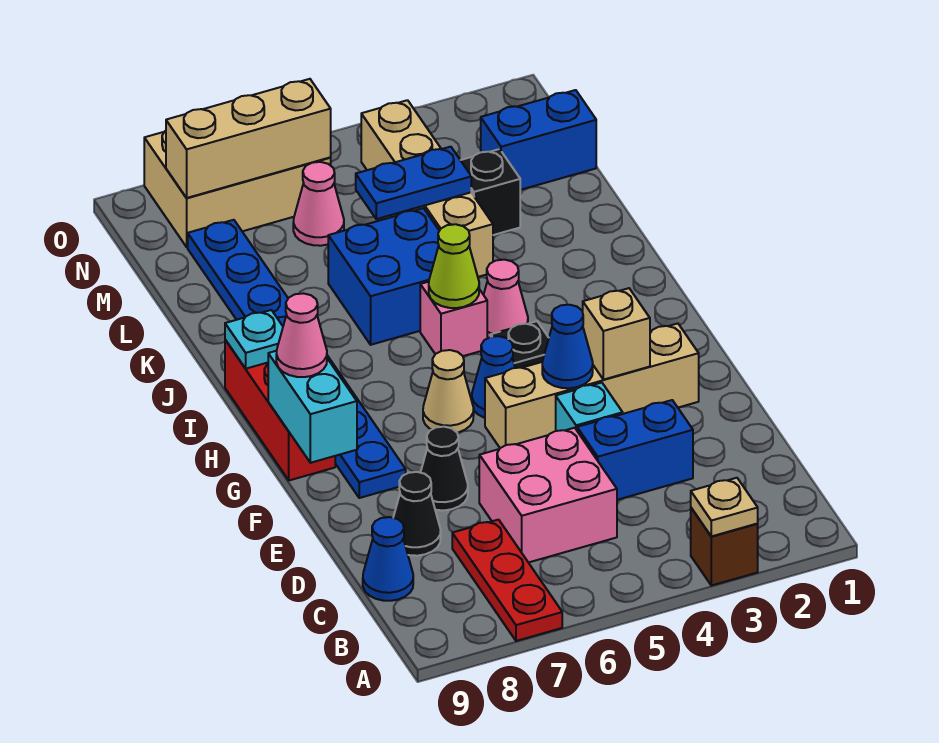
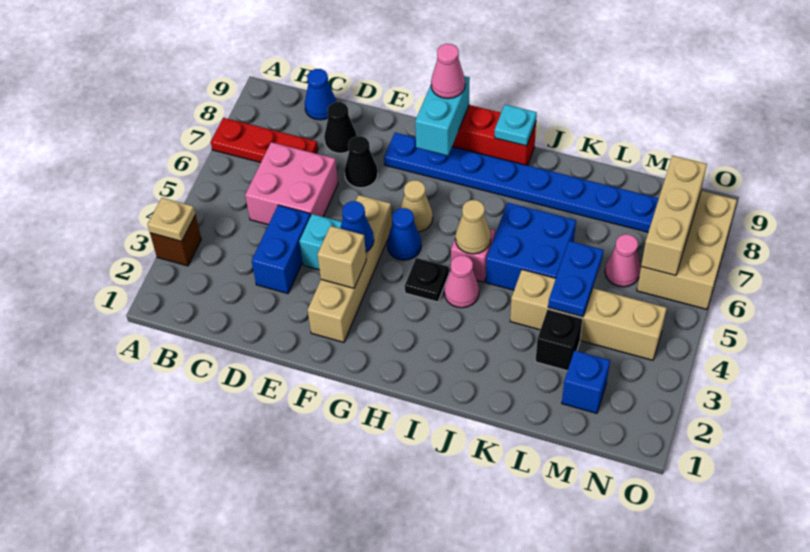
cyan brick F9:G9 level 2 -> cyan brick G8:G9 level 2
lime cone I5 level 2 -> tan cone I5 level 2
blue brick M1:M2 level 1 -> blue brick M2 level 1

